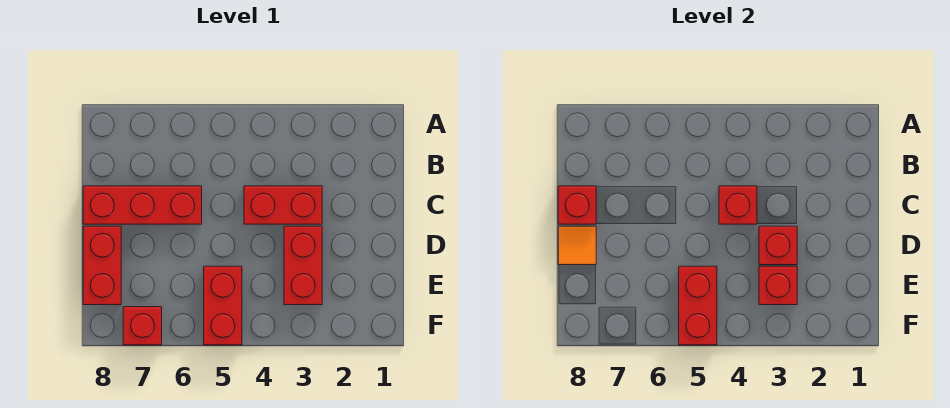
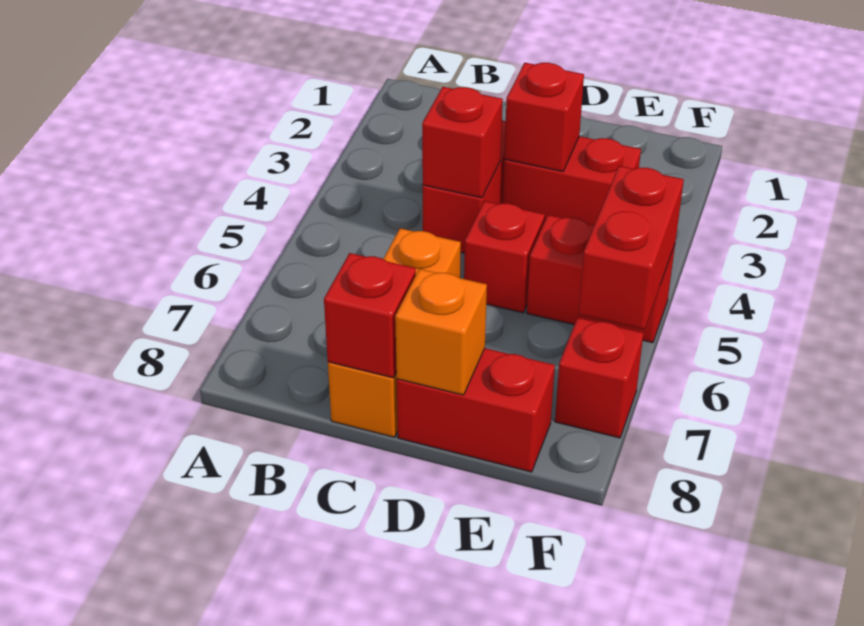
red brick C6:C8 level 1 -> orange brick C6:C8 level 1
orange tile D8 level 2 -> orange brick D8 level 2
red brick E3 level 2 -> red brick D5 level 1
red brick E5:F5 level 2 -> red brick F5:F6 level 2

